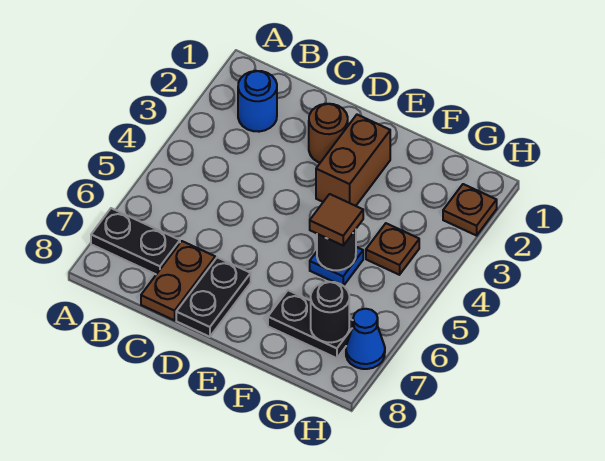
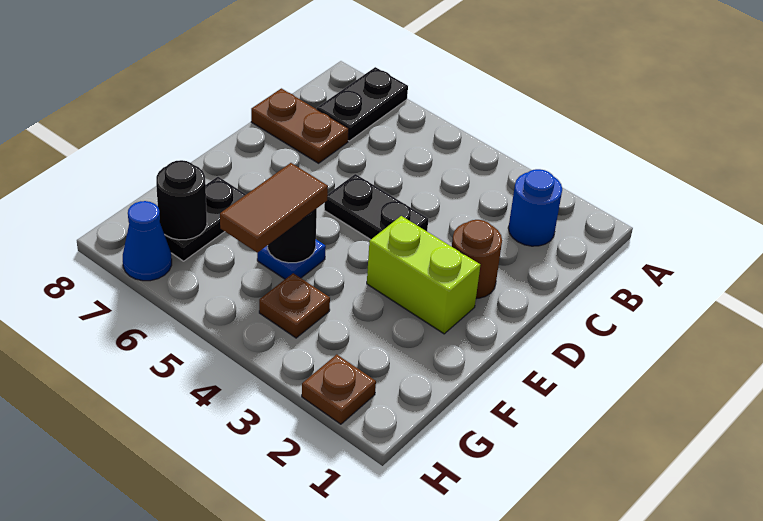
black plate D7:D8 level 1 -> black plate D4:D5 level 1
brown brick E2:E3 level 1 -> lime brick E2:E3 level 1
brown tile F5 level 3 -> brown tile F5:G5 level 3

